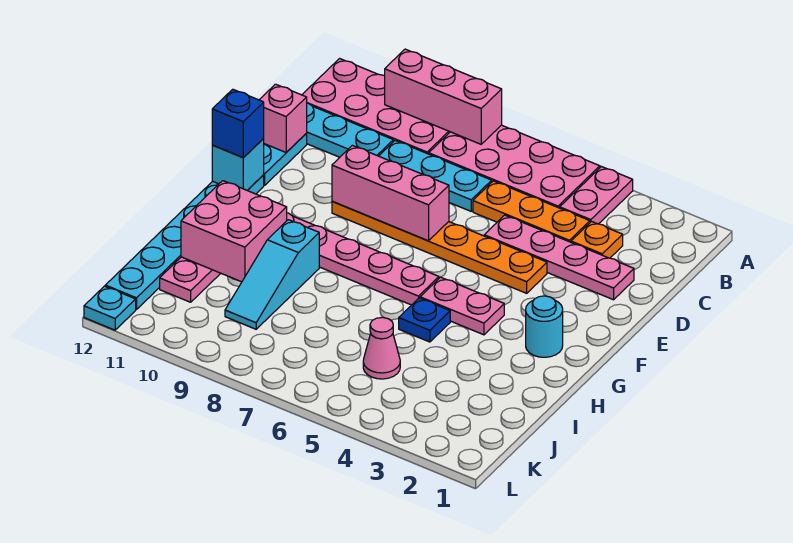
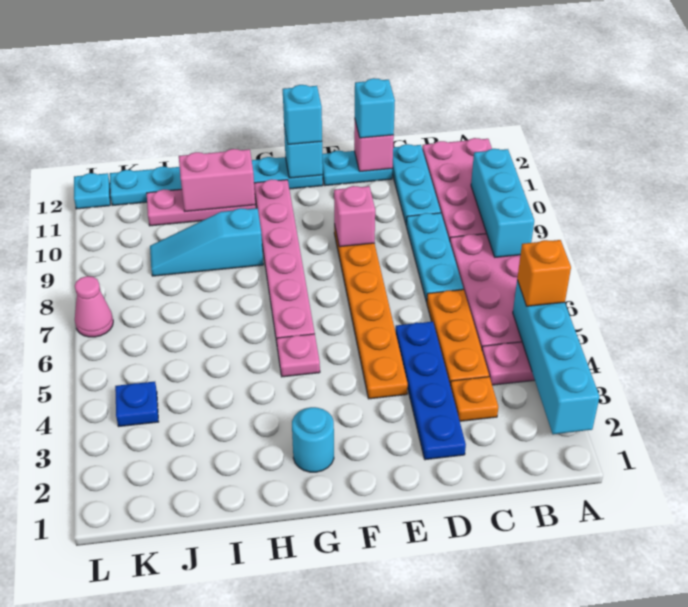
none -> cyan brick A2:A5 level 2
none -> orange brick A5 level 3
pink brick A8:A10 level 2 -> cyan brick A8:A10 level 2
pink plate D2:D5 level 1 -> blue plate D2:D5 level 1
none -> cyan brick D12 level 3
pink brick E7:E9 level 2 -> pink brick E9 level 2
blue brick F12 level 3 -> cyan brick F12 level 3
pink plate G4:G5 level 1 -> pink plate G5 level 1
blue plate H5 level 1 -> blue plate K4 level 1
pink brick H10:I11 level 2 -> pink brick H11:I11 level 2
pink cone J5 level 1 -> pink cone L7 level 1

